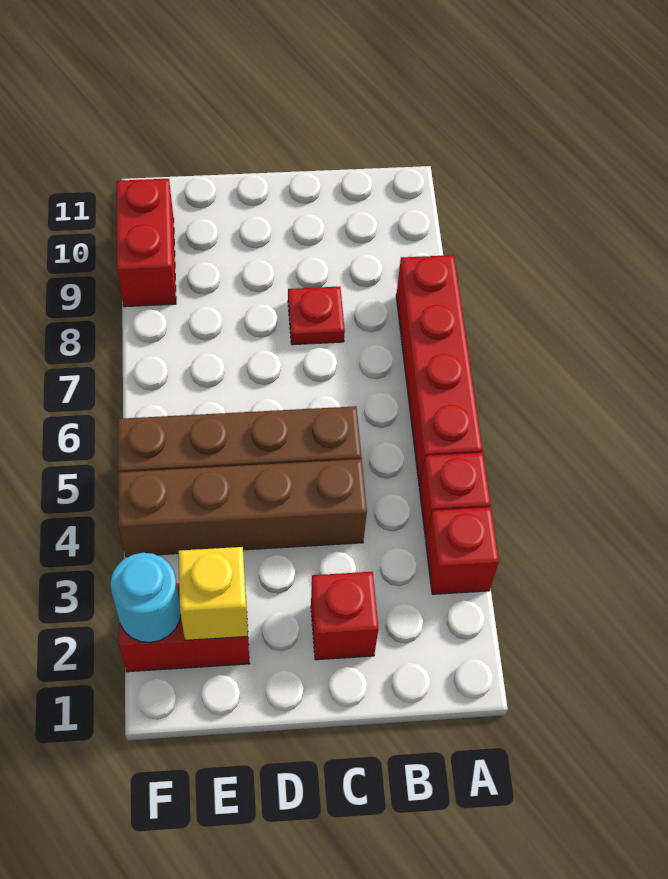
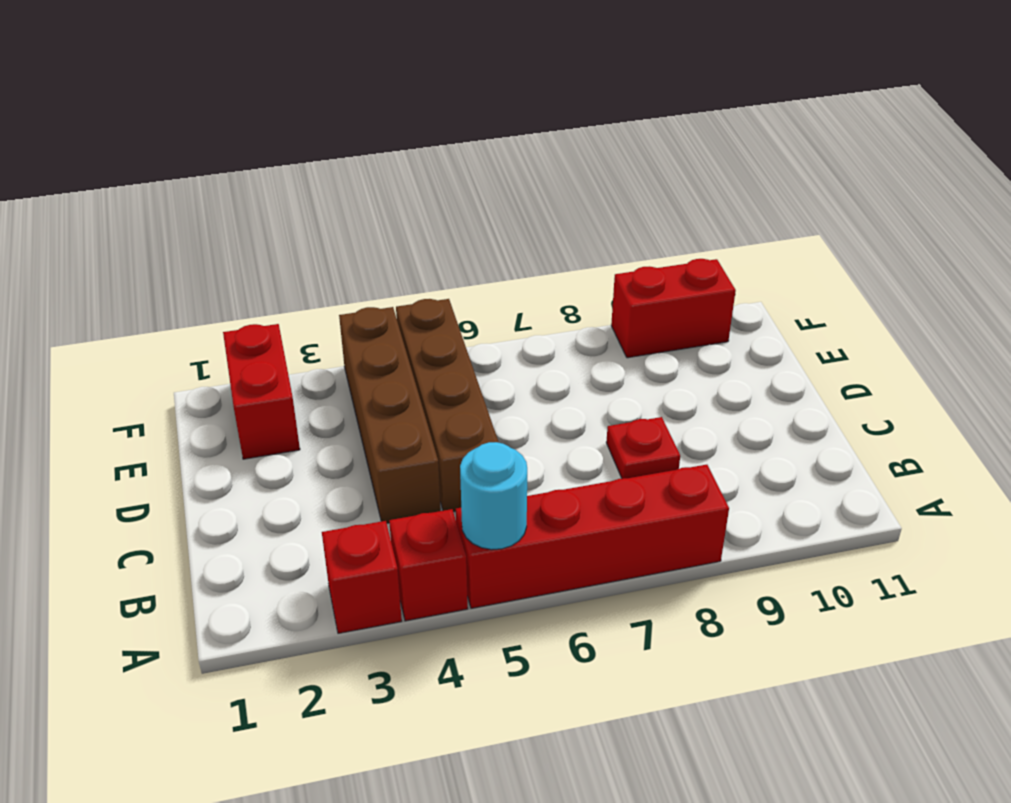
red brick C2 level 1 -> none
yellow brick E2 level 2 -> none
cyan round brick F2 level 2 -> cyan round brick A5 level 2

